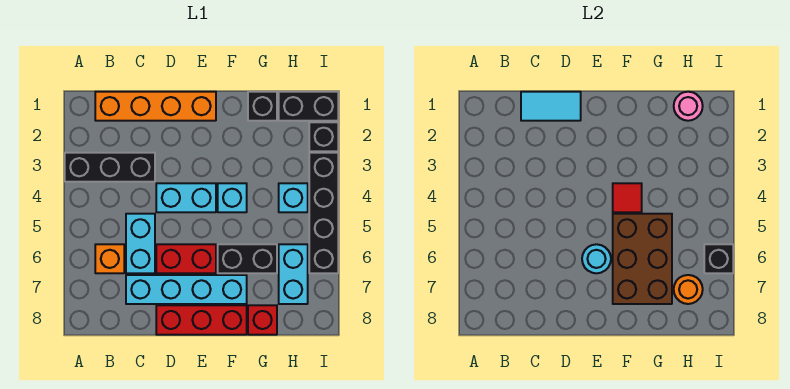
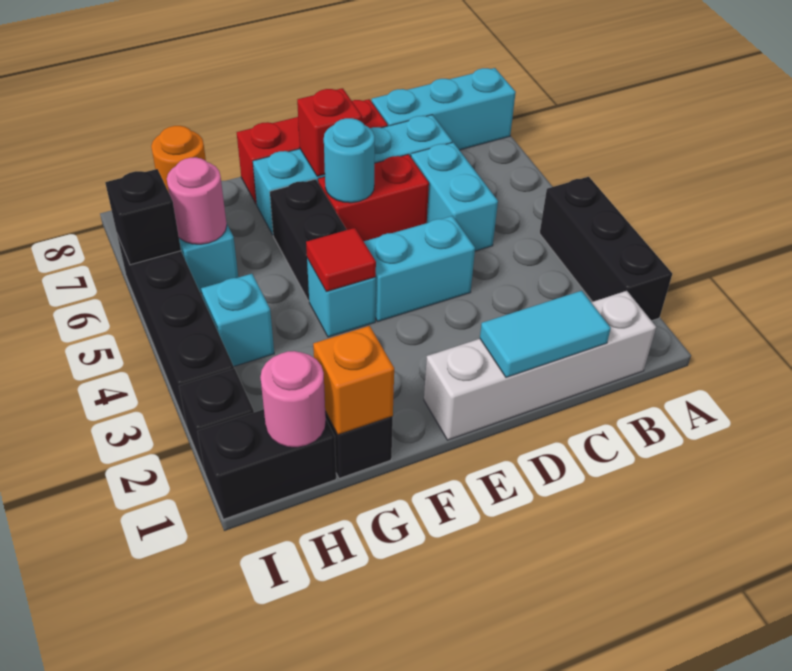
black brick A3:C3 level 1 -> black brick A2:A4 level 1
none -> cyan brick A8:C8 level 1
orange brick B1:E1 level 1 -> white brick B1:E1 level 1
orange brick B6 level 1 -> orange brick G1 level 2
brown brick F5:G7 level 2 -> none
black brick F6:G6 level 1 -> black brick F5:F6 level 1
red brick G8 level 1 -> red brick E7 level 2
none -> pink round brick H6 level 2

